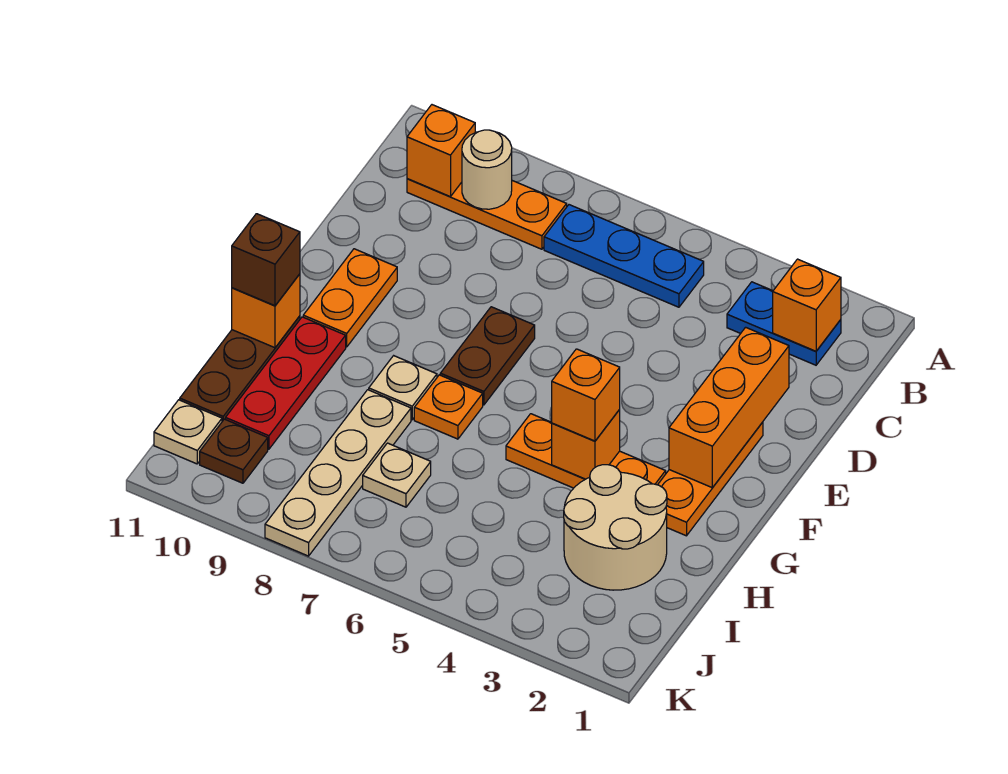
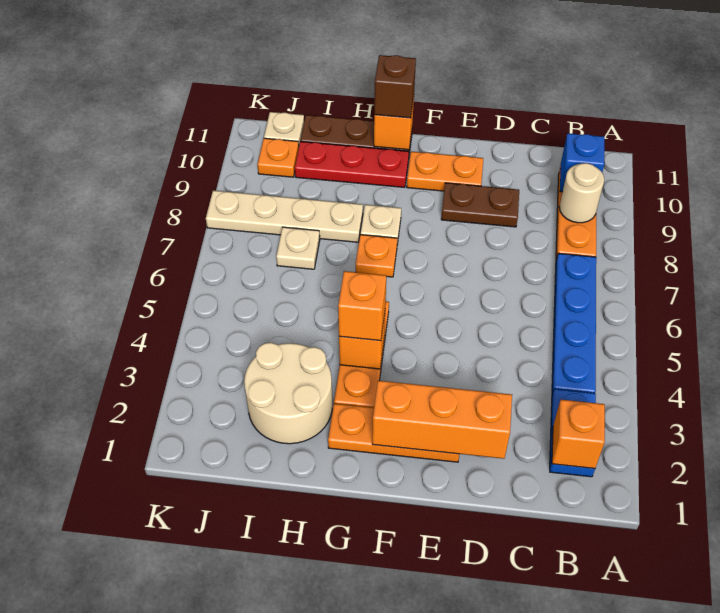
blue plate B5:B7 level 1 -> blue plate B4:B7 level 1
orange brick B10 level 2 -> blue brick B10 level 2
brown plate E7:F7 level 1 -> brown plate D9:E9 level 1
brown plate J10 level 1 -> orange plate J10 level 1

